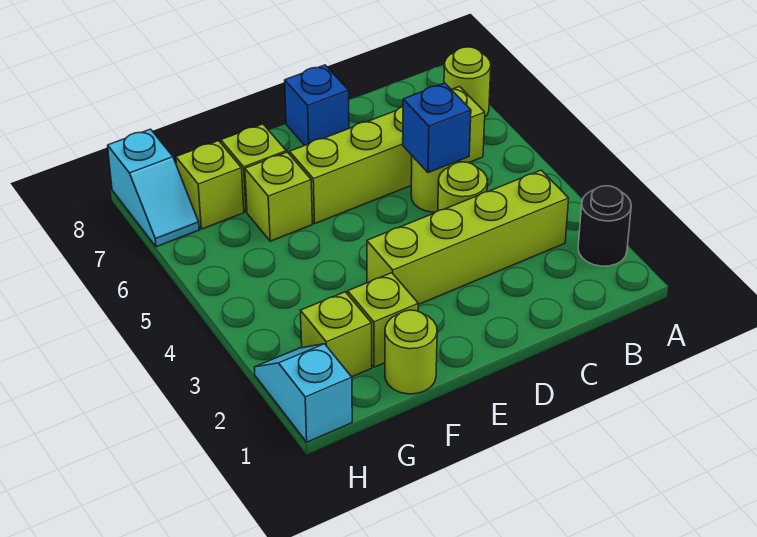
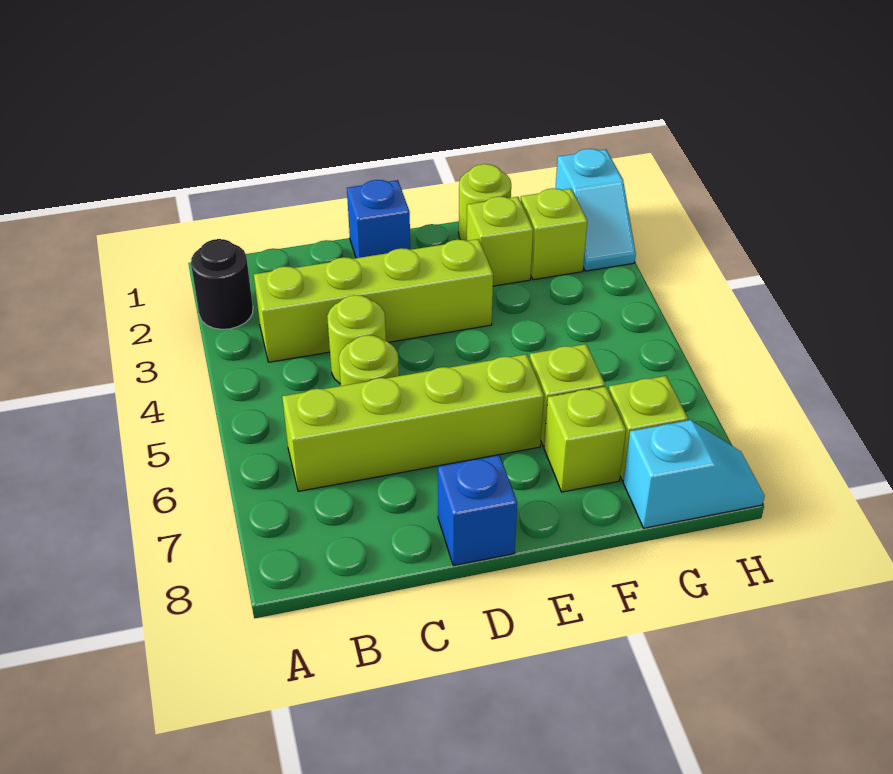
lime round brick A7 level 1 -> none
blue brick C5 level 2 -> blue brick D1 level 1
cyan slope H7:H8 level 1 top 8 -> cyan slope G8:H8 level 1 top G

